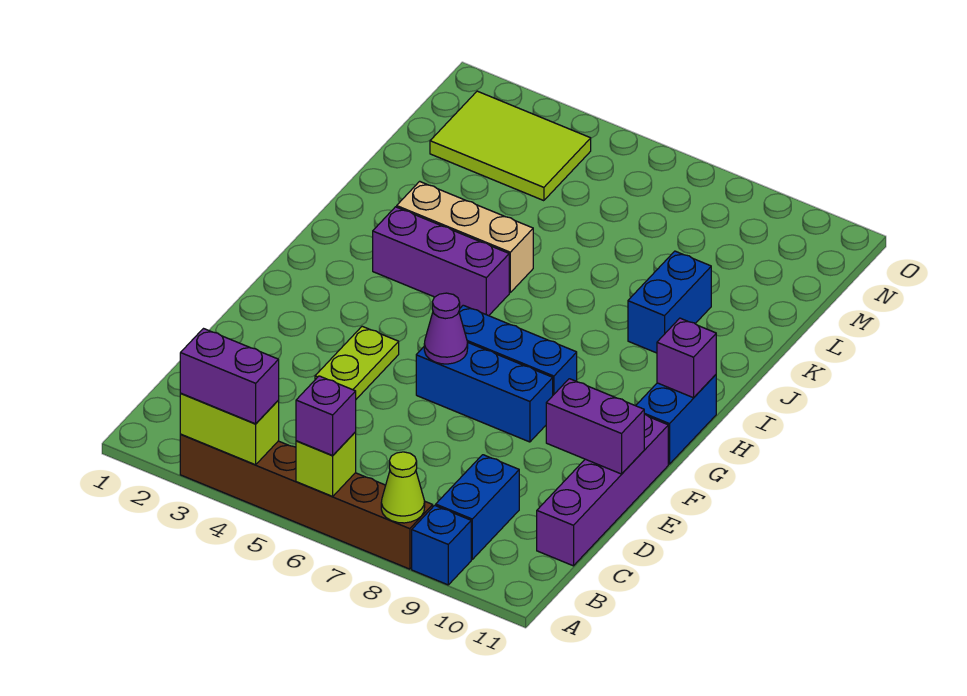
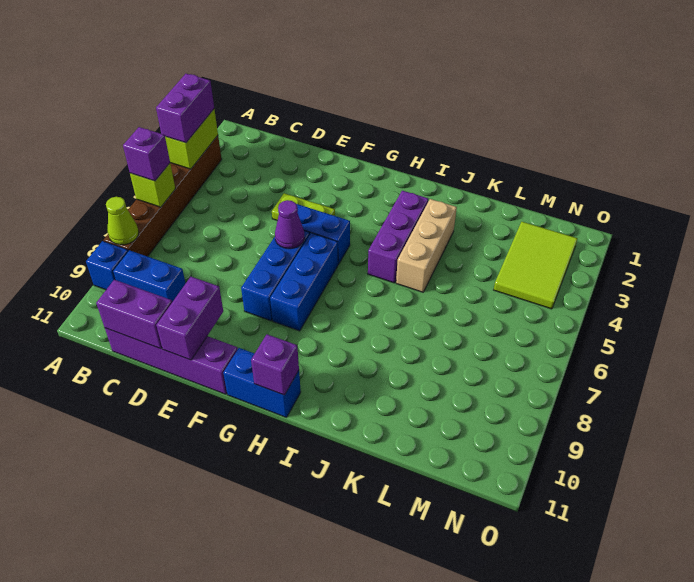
none -> purple brick C11:D11 level 2
blue brick J9:K9 level 1 -> blue brick F5:G5 level 1

